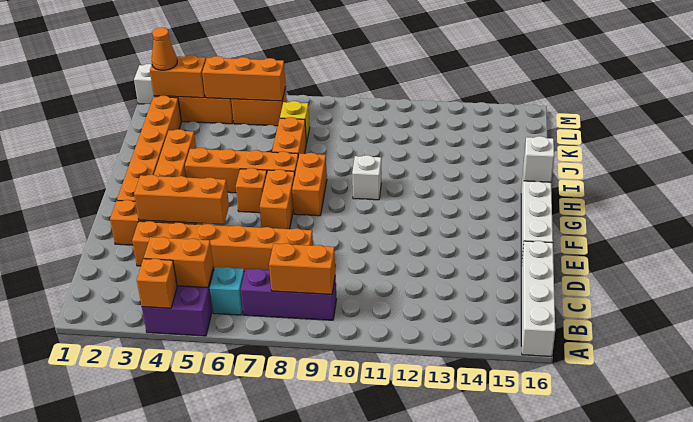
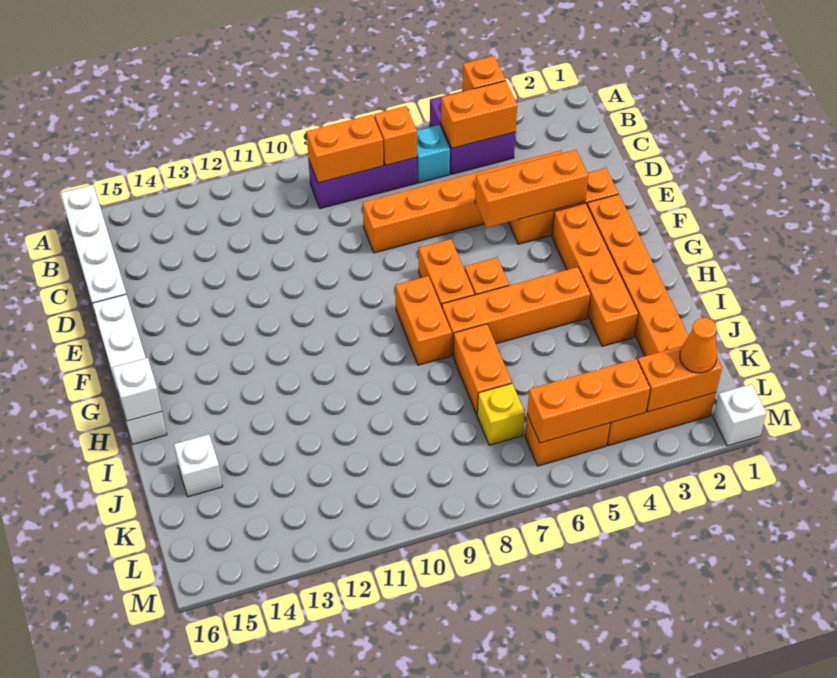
none -> orange brick B7 level 2
white brick H10 level 1 -> white brick J15 level 1

